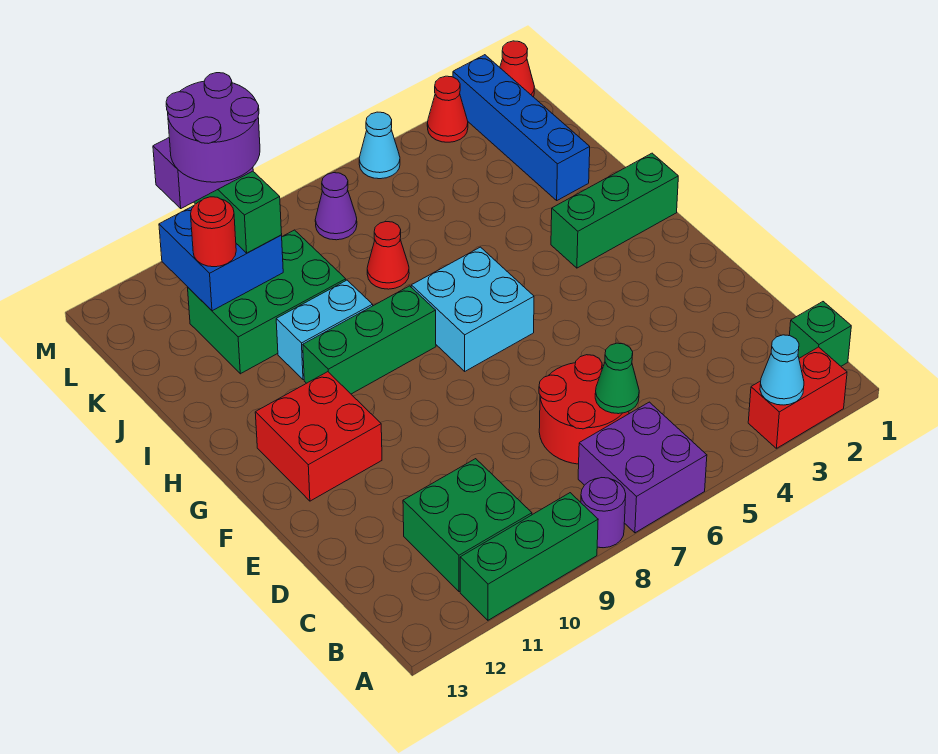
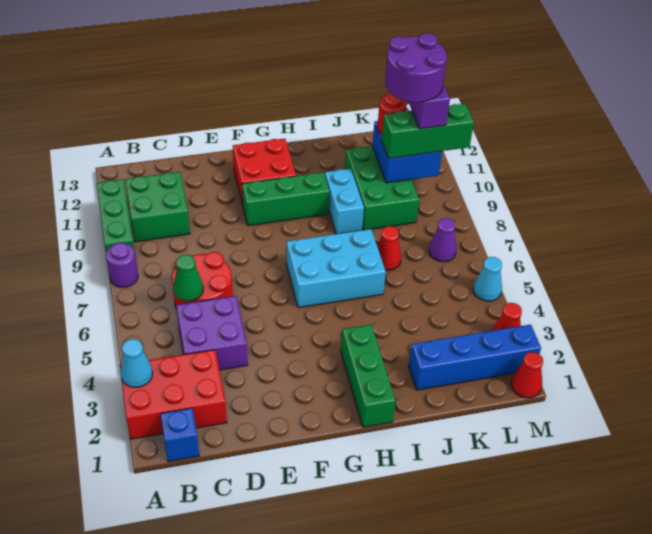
red brick A2:A3 level 1 -> red brick A2:C3 level 1
purple brick A6:B7 level 1 -> purple brick C4:D5 level 1
green brick B1 level 1 -> blue brick B1 level 1
cyan brick G6:H7 level 1 -> cyan brick G6:I7 level 1
green brick H8:H10 level 1 -> green brick F10:H10 level 1

